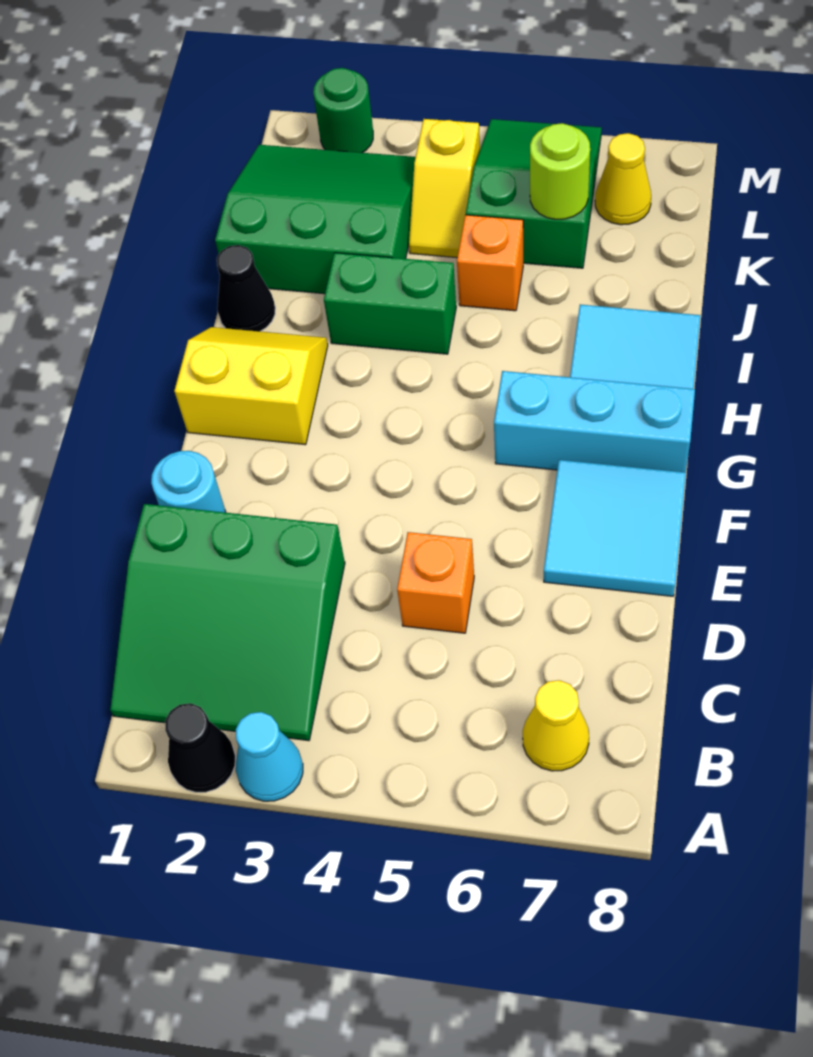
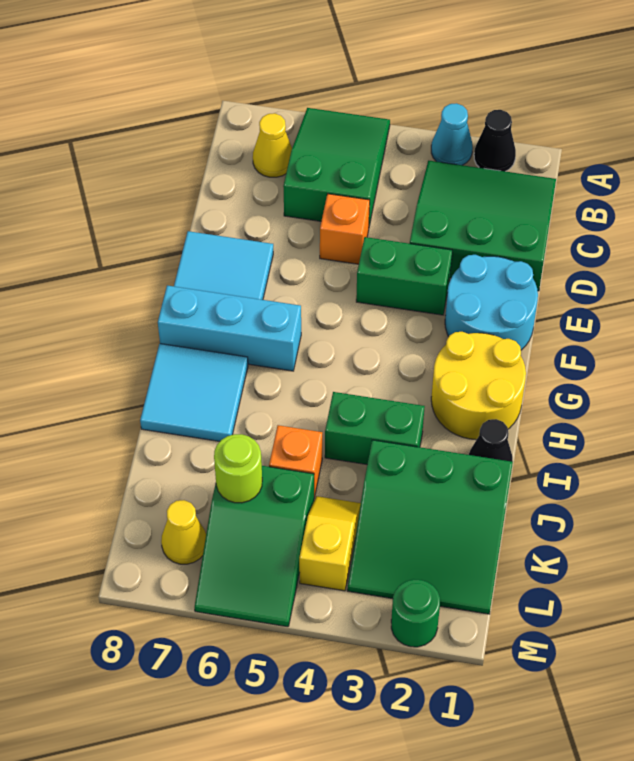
none -> green slope A5:C6 level 1 top C
cyan round brick E1 level 1 -> cyan round brick E1:F2 level 1
none -> green brick E3:E4 level 1
yellow slope G1:H2 level 1 top G -> yellow round brick G1:H2 level 1

